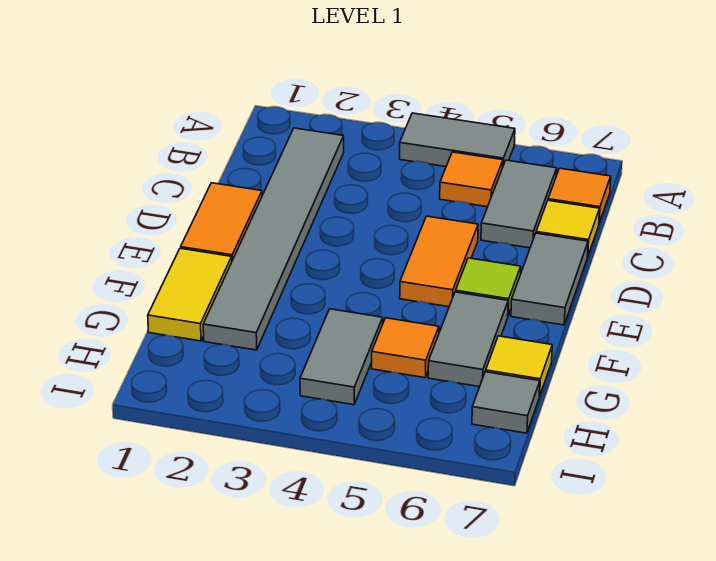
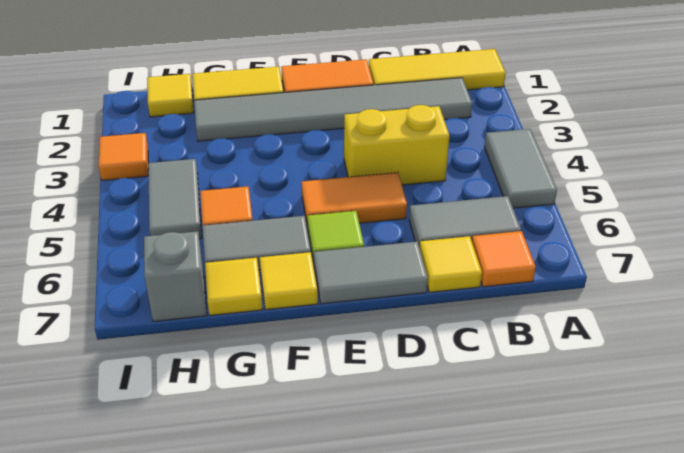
none -> yellow tile A1:C1 level 1
orange tile B5 level 1 -> orange tile I3 level 1
none -> yellow brick C4:D4 level 1
none -> yellow tile F7 level 1
grey tile G4:H4 level 1 -> grey tile H4:H5 level 1
none -> yellow tile H1 level 1
grey tile H7 level 1 -> grey brick H7 level 1

